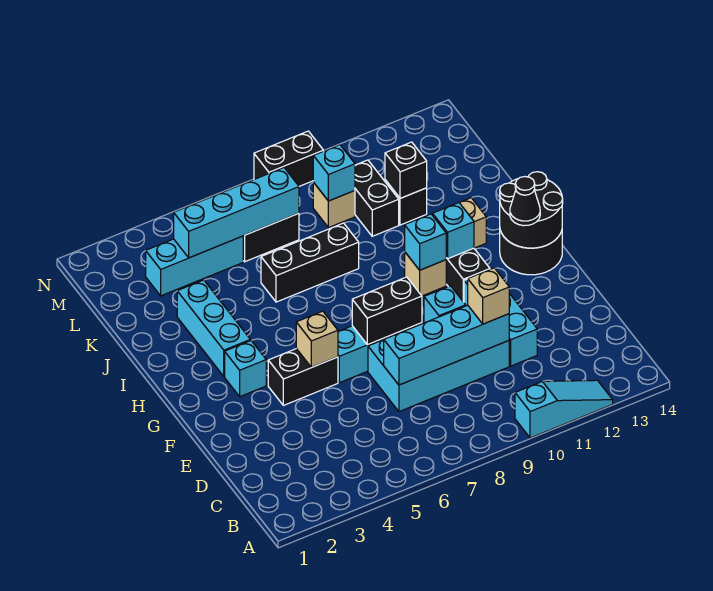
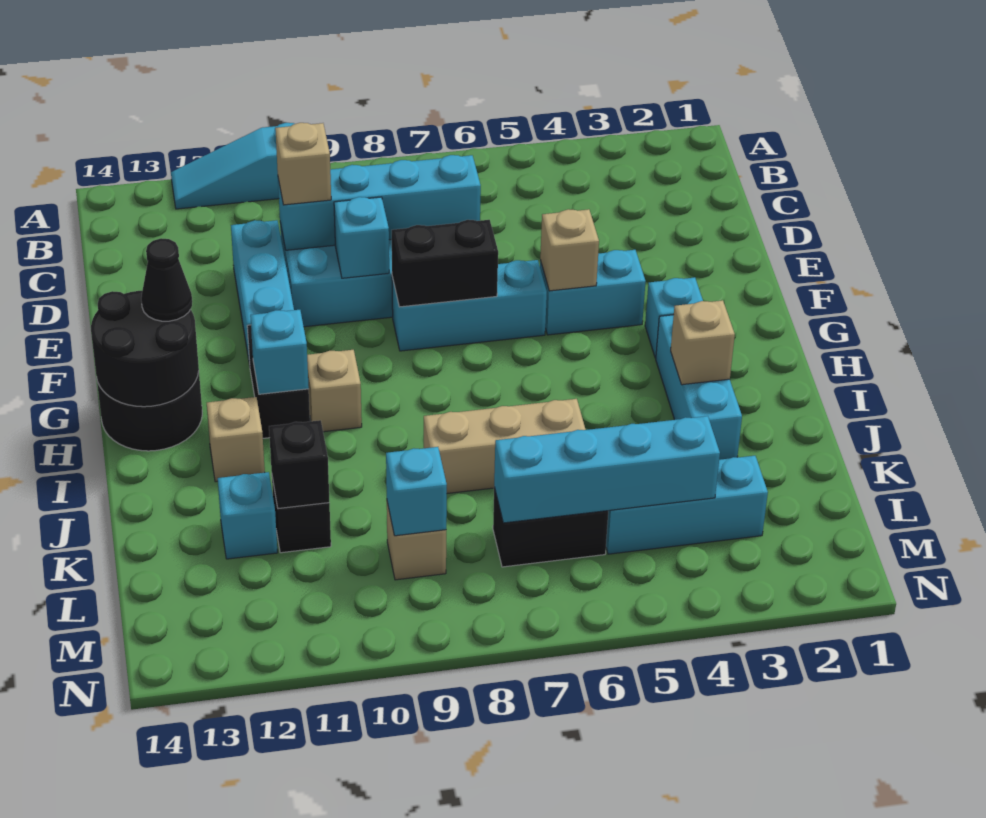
black brick F4:F5 level 1 -> cyan brick F4:F5 level 1
cyan brick H10 level 2 -> cyan brick K12 level 1
none -> tan brick I3 level 2
black brick J6:J8 level 1 -> tan brick J6:J8 level 1
black brick K10:L10 level 1 -> none
black brick N8:N9 level 1 -> none

